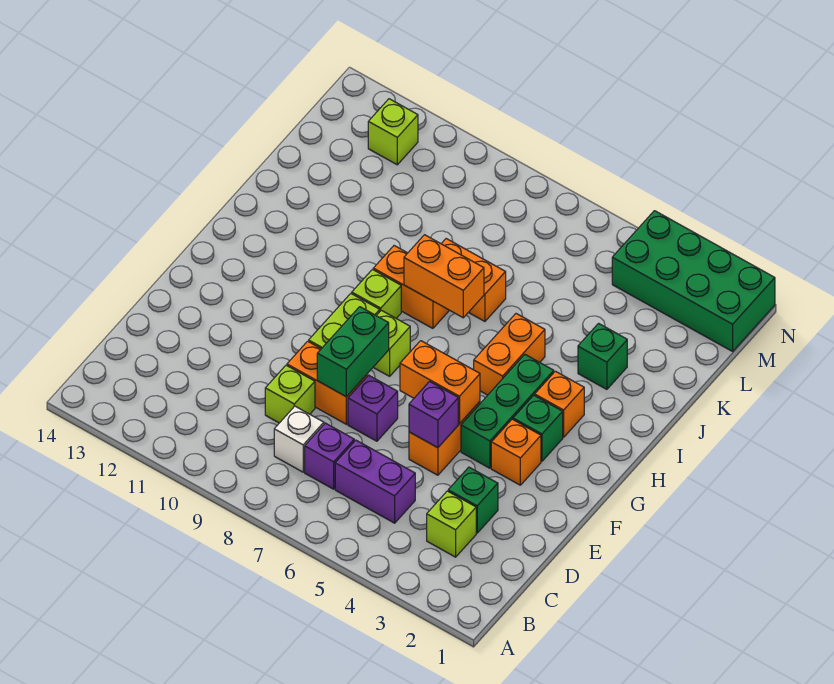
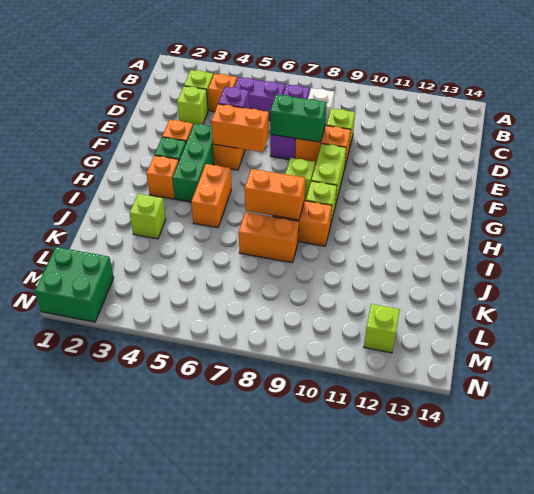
none -> orange brick C4 level 1
green brick D3 level 1 -> lime brick D3 level 1
green brick E8:F8 level 2 -> green brick E7:E8 level 2
green brick J3 level 1 -> lime brick J3 level 1
green brick M1:N4 level 1 -> green brick M1:N2 level 1

